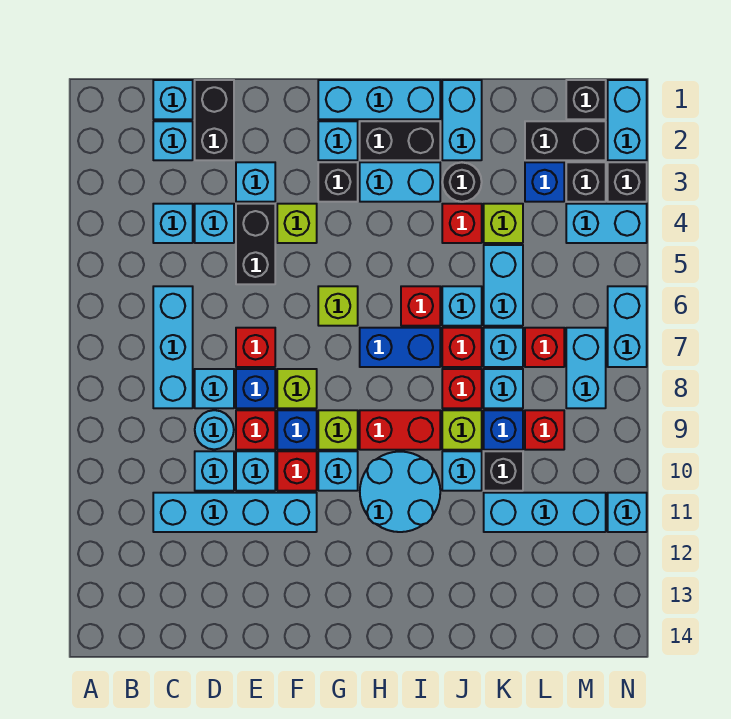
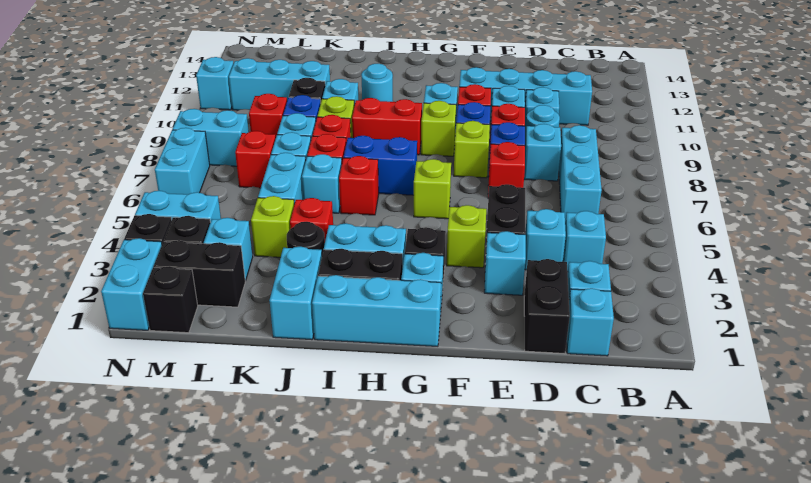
cyan round brick H10:I11 level 1 -> cyan round brick I11 level 1
blue brick L3 level 1 -> cyan brick L3 level 1
cyan brick M7:M8 level 1 -> cyan brick M8:N8 level 1

